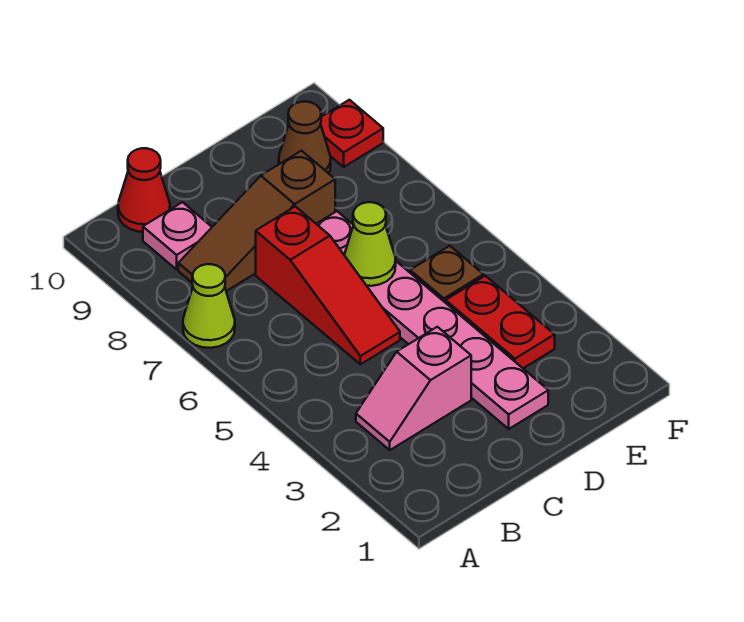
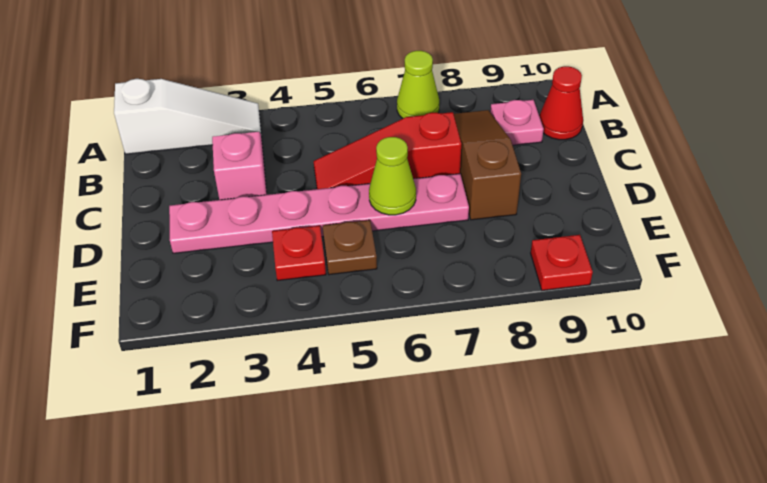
none -> white slope A1:A3 level 1 top 1
red plate E3:E4 level 1 -> red plate E4 level 1
brown cone E9 level 1 -> none

